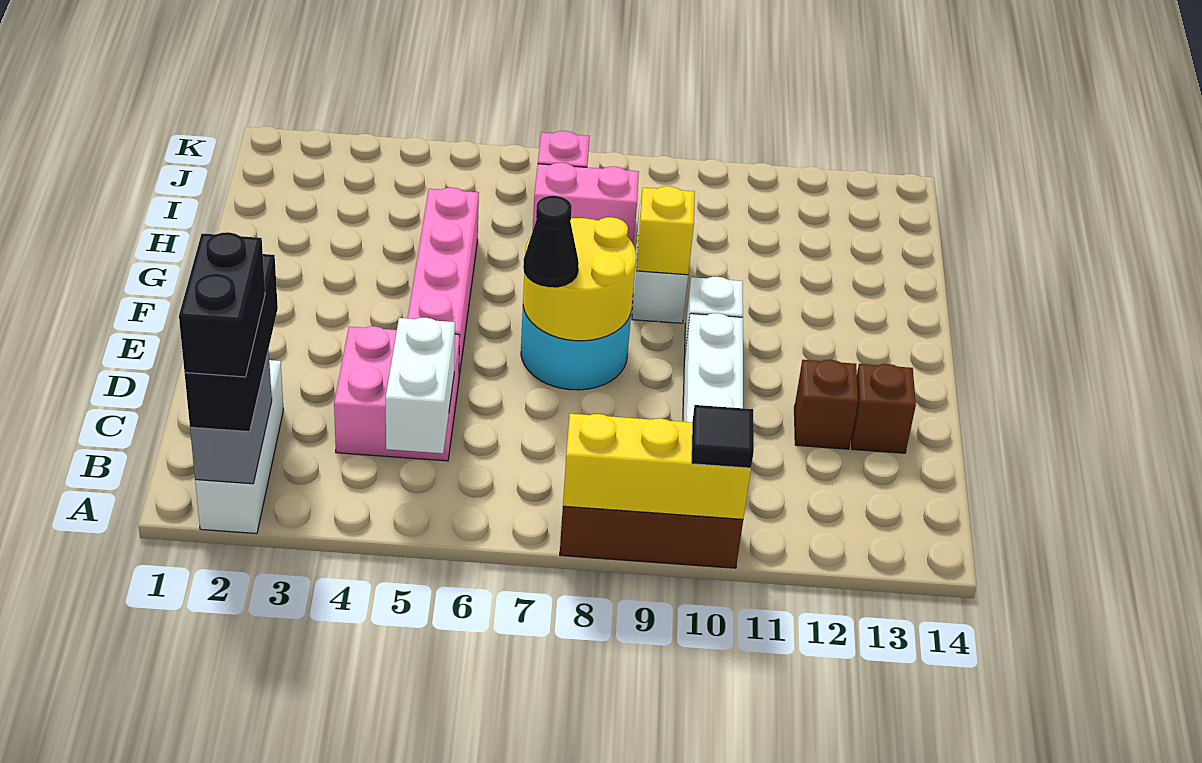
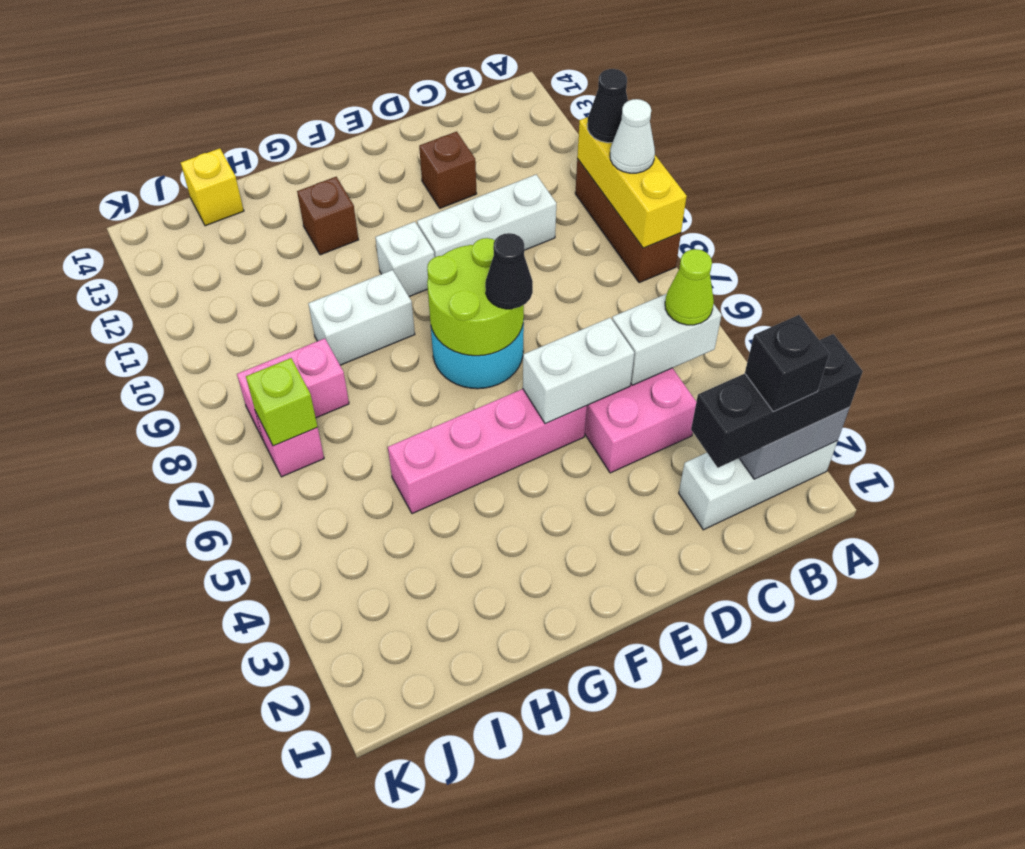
black brick A2:B2 level 4 -> black brick B2 level 4
none -> white cone A9 level 3
black tile A10 level 3 -> black cone A10 level 3
none -> lime cone B5 level 3
none -> white brick D5:E5 level 2
brown brick D13 level 1 -> brown brick G12 level 1
yellow round brick E7:F8 level 2 -> lime round brick E7:F8 level 2
yellow brick G9 level 2 -> yellow brick I14 level 1
pink brick I7:I8 level 1 -> pink brick I8:J8 level 1
none -> lime brick J7 level 2

